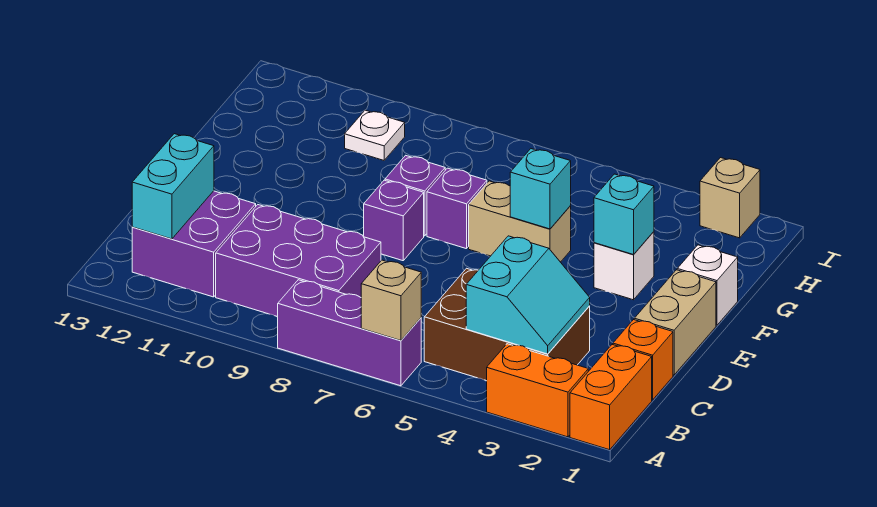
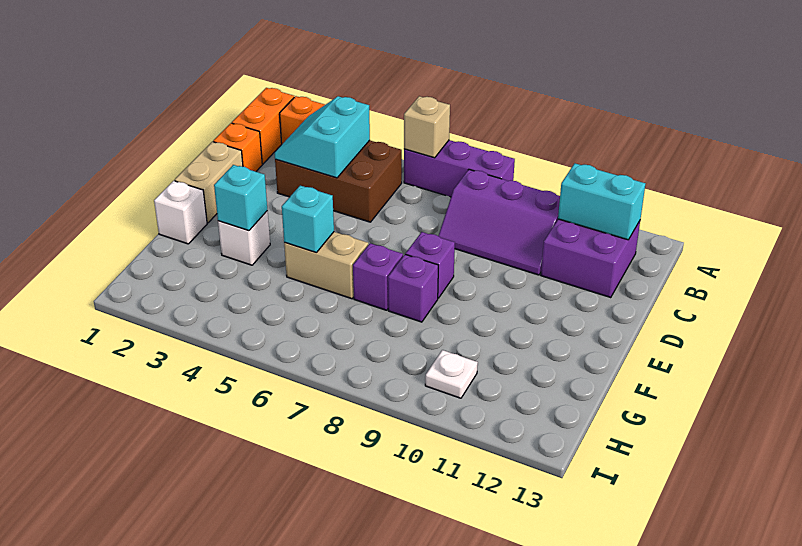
purple brick B8:C10 level 1 -> purple slope B8:C10 level 1 top B
cyan brick B12:C12 level 2 -> cyan brick B11:B12 level 2
tan brick I2 level 1 -> none

